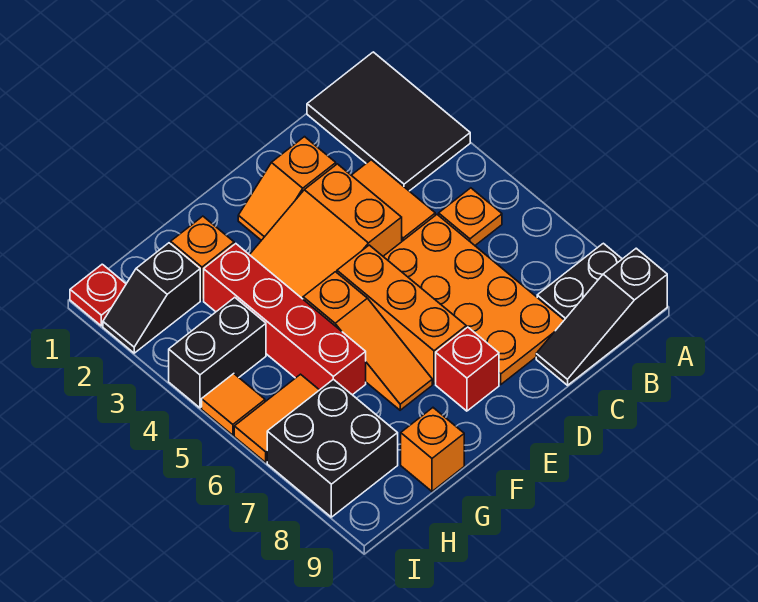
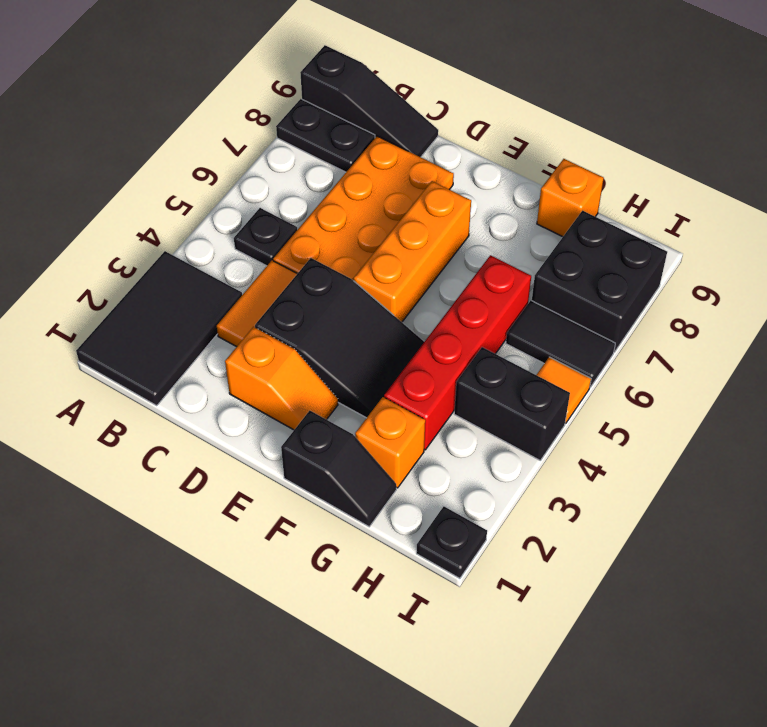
orange plate B5 level 1 -> black plate B5 level 1
orange slope D3:F4 level 1 top D -> black slope D3:F4 level 1 top D
red brick E8 level 1 -> none
orange slope F5:F7 level 1 top 5 -> none
black slope H2:I2 level 1 top H -> black slope F1:G1 level 1 top F
orange tile H6:I6 level 1 -> black tile H6:I6 level 1
red plate I1 level 1 -> black plate I1 level 1

